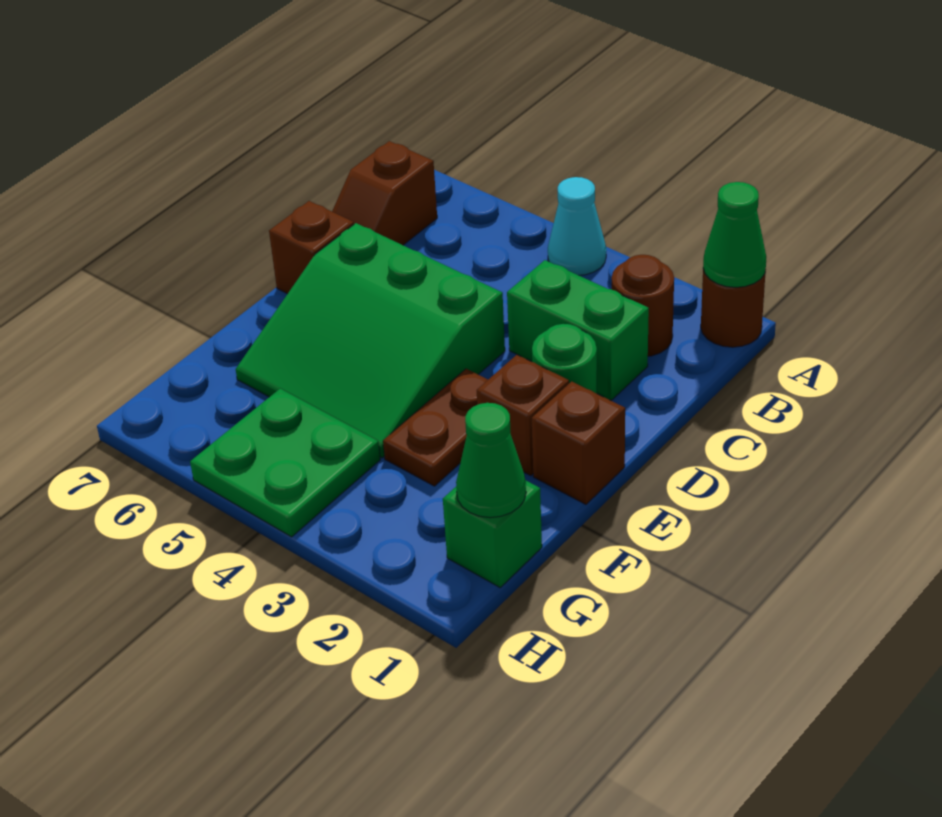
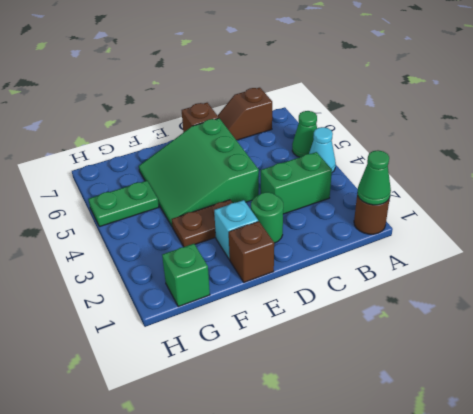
brown round brick B2 level 1 -> none
green brick C2:C3 level 1 -> green brick B3:C3 level 1
brown brick E2 level 1 -> cyan brick E2 level 1
green cone G1 level 2 -> green cone A5 level 1
green plate G4:H5 level 1 -> green plate G5:H5 level 1

